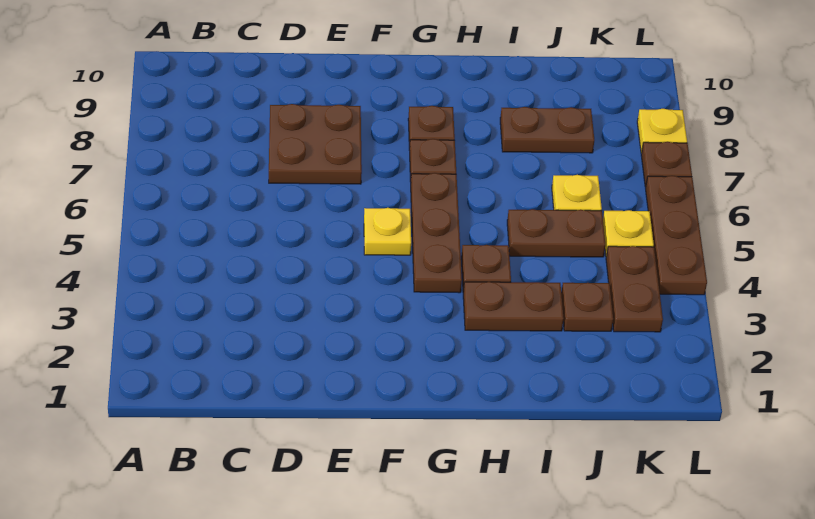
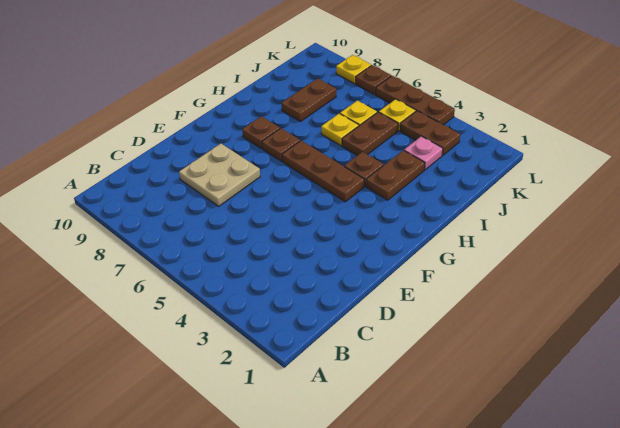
brown plate D7:E8 level 1 -> tan plate D7:E8 level 1
yellow plate F5 level 1 -> yellow plate I6 level 1
brown plate J3 level 1 -> pink plate J3 level 1

